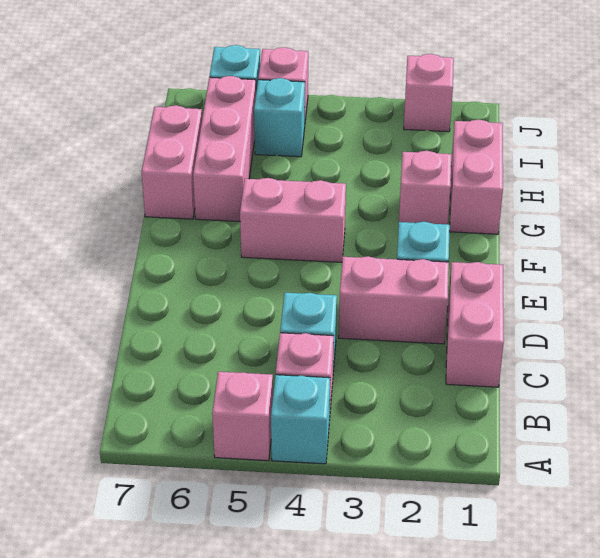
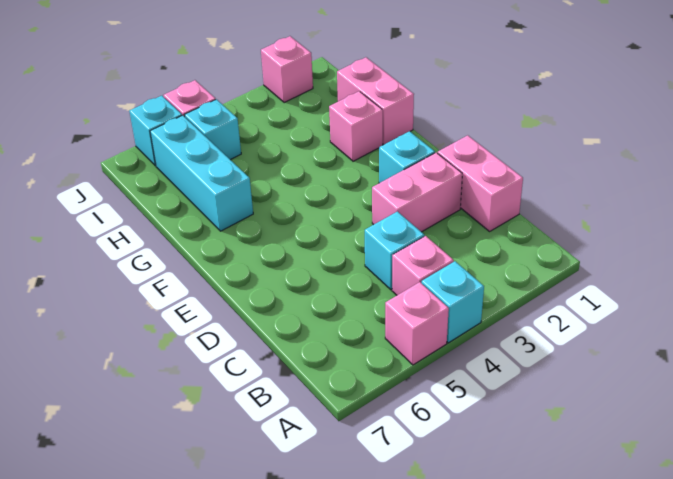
pink brick F4:F5 level 1 -> none
pink brick G6:I6 level 1 -> cyan brick G6:I6 level 1
pink brick G7:H7 level 1 -> none

